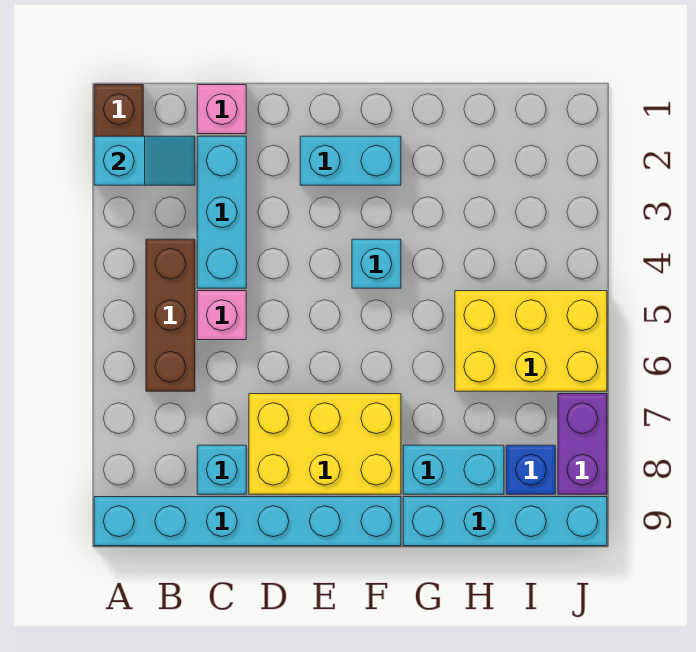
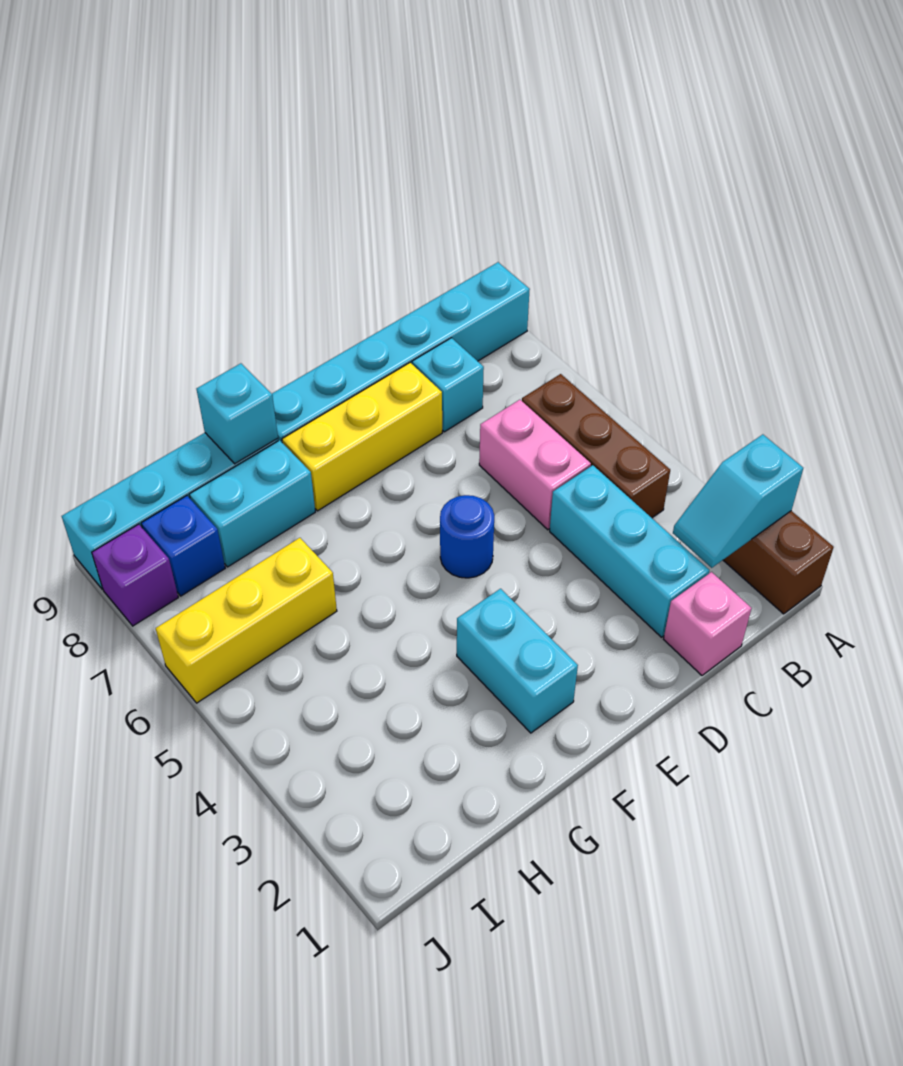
pink brick C5 level 1 -> pink brick C5:C6 level 1
yellow brick D7:F8 level 1 -> yellow brick D8:F8 level 1
cyan brick E2:F2 level 1 -> cyan brick F2:F3 level 1
none -> blue round brick E5 level 1
cyan brick F4 level 1 -> cyan brick G9 level 2
yellow brick H5:J6 level 1 -> yellow brick H6:J6 level 1
purple brick J7:J8 level 1 -> purple brick J8 level 1

